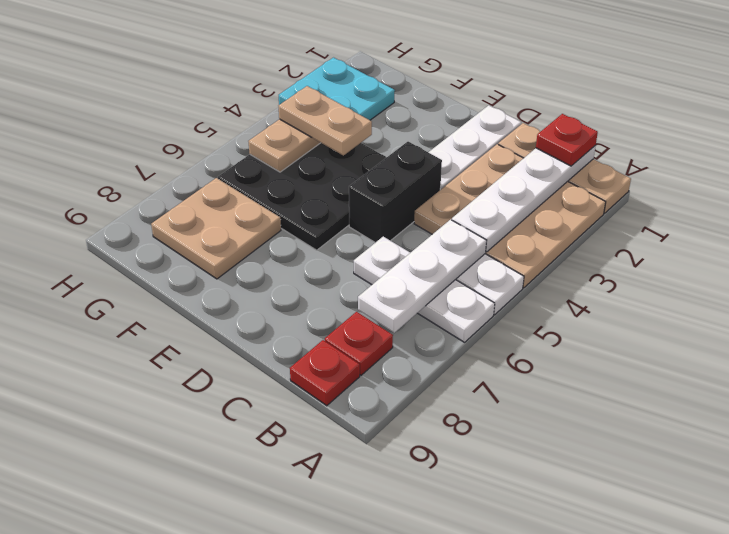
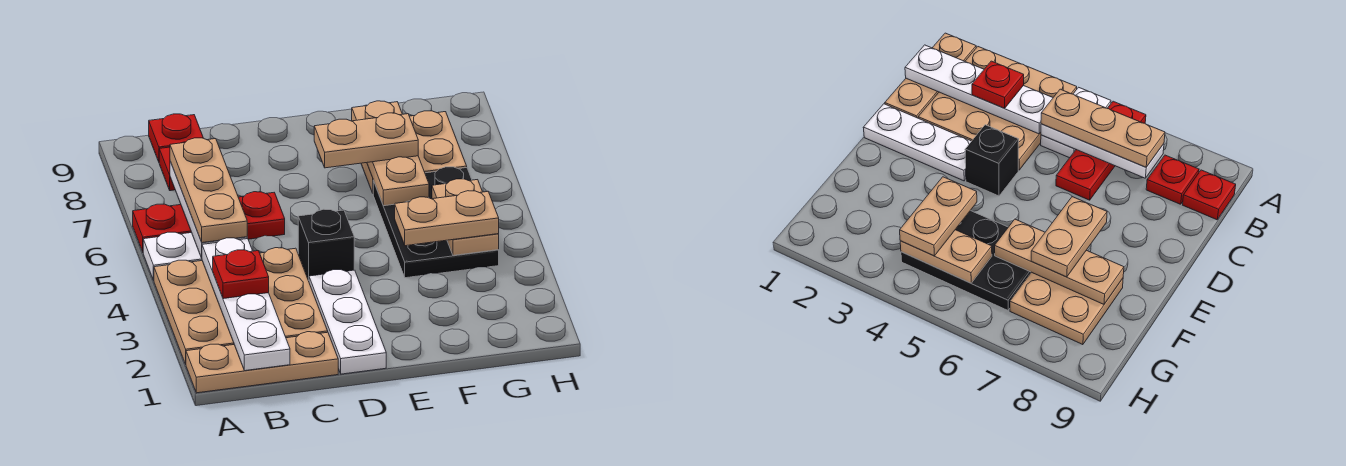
white plate A6:C6 level 1 -> red plate A6:C6 level 1
red plate B1 level 3 -> red plate B3 level 3
none -> tan plate B5:B7 level 3
black brick D4:D5 level 1 -> black brick D4 level 1
black plate E4:G6 level 1 -> black plate F4:G6 level 1
none -> tan plate E7:F7 level 3
none -> tan plate F6:F8 level 2
cyan plate G2:H3 level 1 -> none

